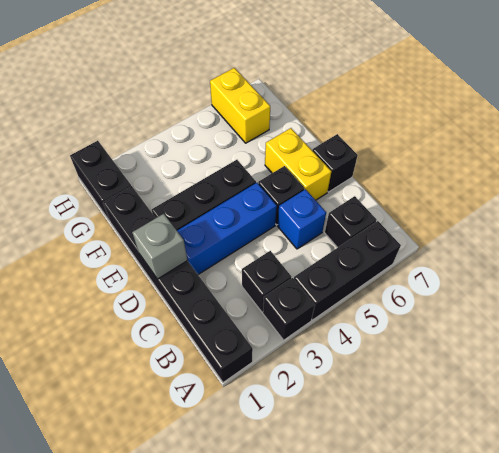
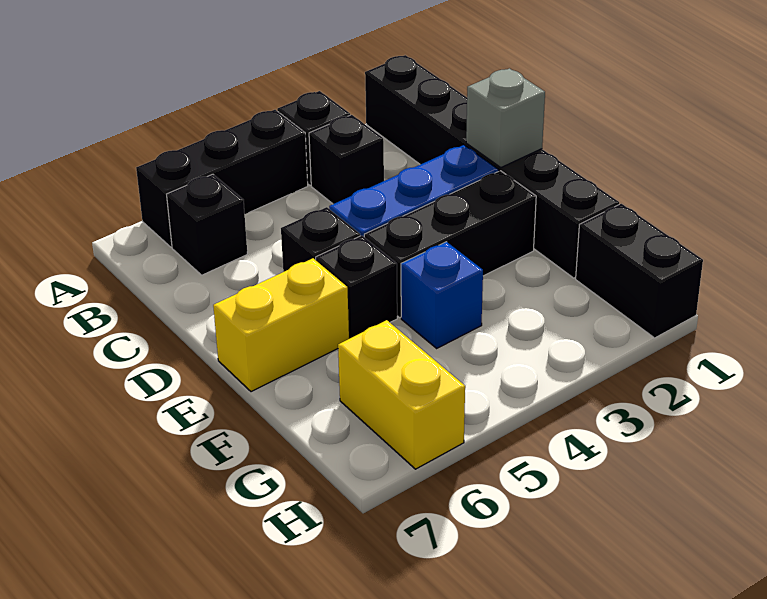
blue brick C5 level 1 -> blue brick F4 level 1
yellow brick D6:E6 level 1 -> yellow brick E6:E7 level 1
black brick D7 level 1 -> black brick E5 level 1

